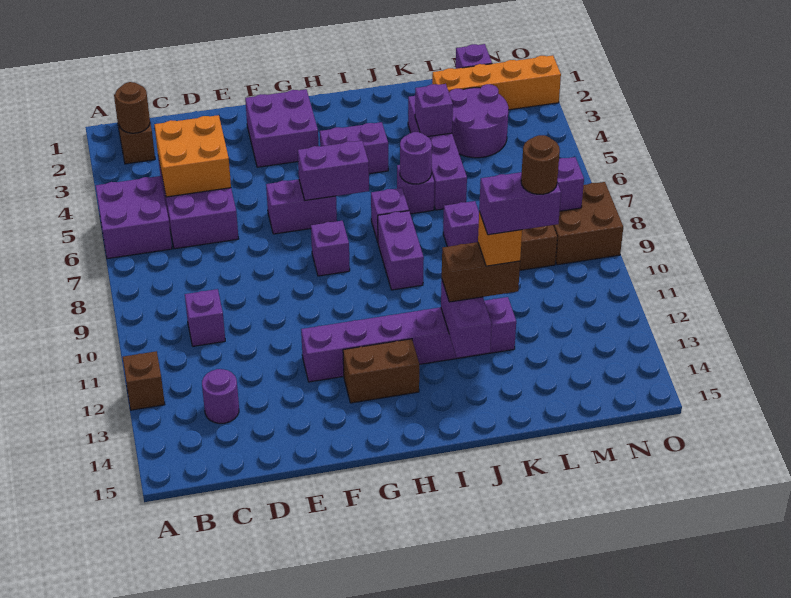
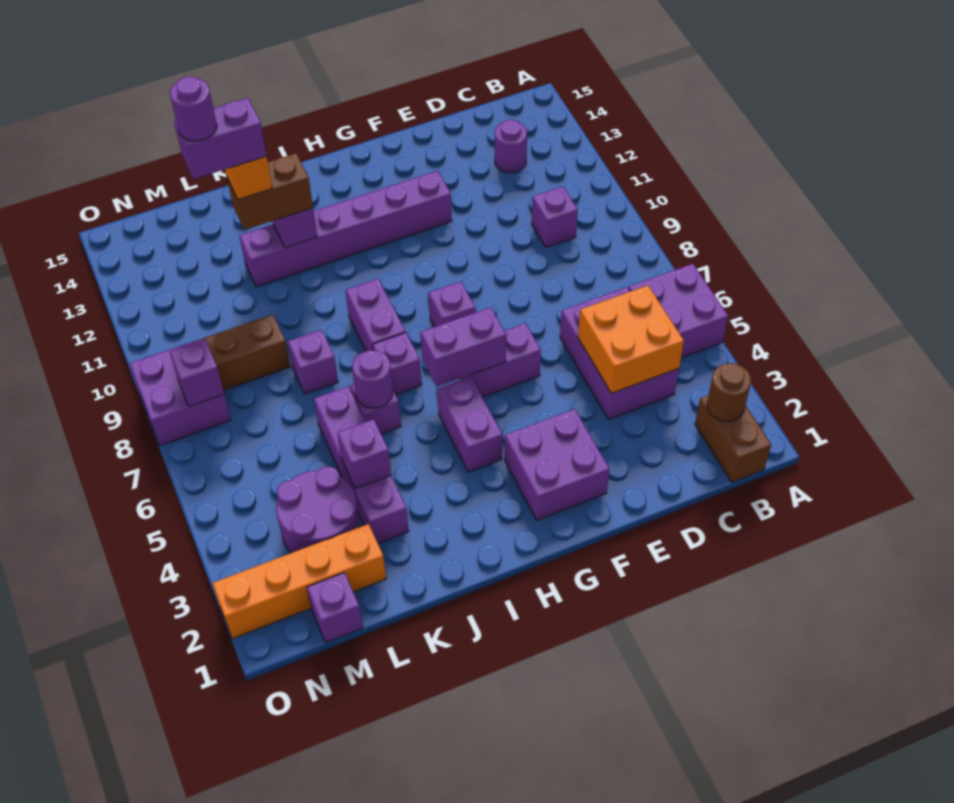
brown brick A12 level 1 -> none
brown brick G13:H13 level 1 -> none
purple brick H4:I4 level 1 -> purple brick H4:H5 level 1
brown round brick L12 level 6 -> purple round brick L12 level 6
brown brick N8:O9 level 1 -> purple brick N8:O9 level 1

